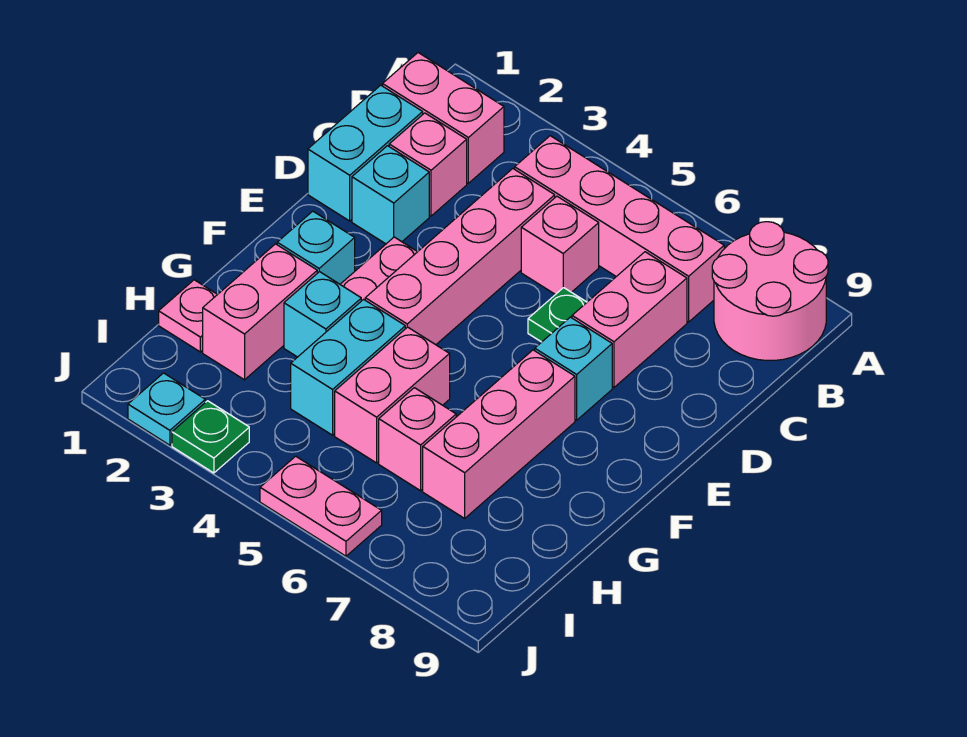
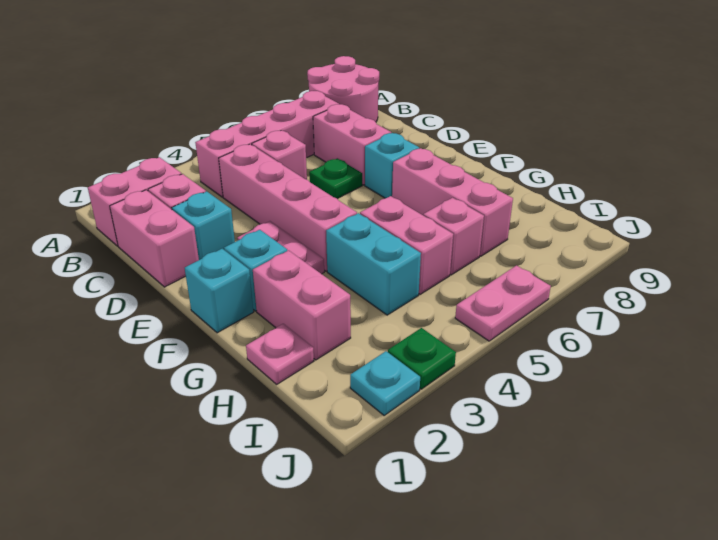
cyan brick C1:D1 level 1 -> pink brick C1:D1 level 1
cyan brick G3 level 1 -> cyan brick F1 level 1

